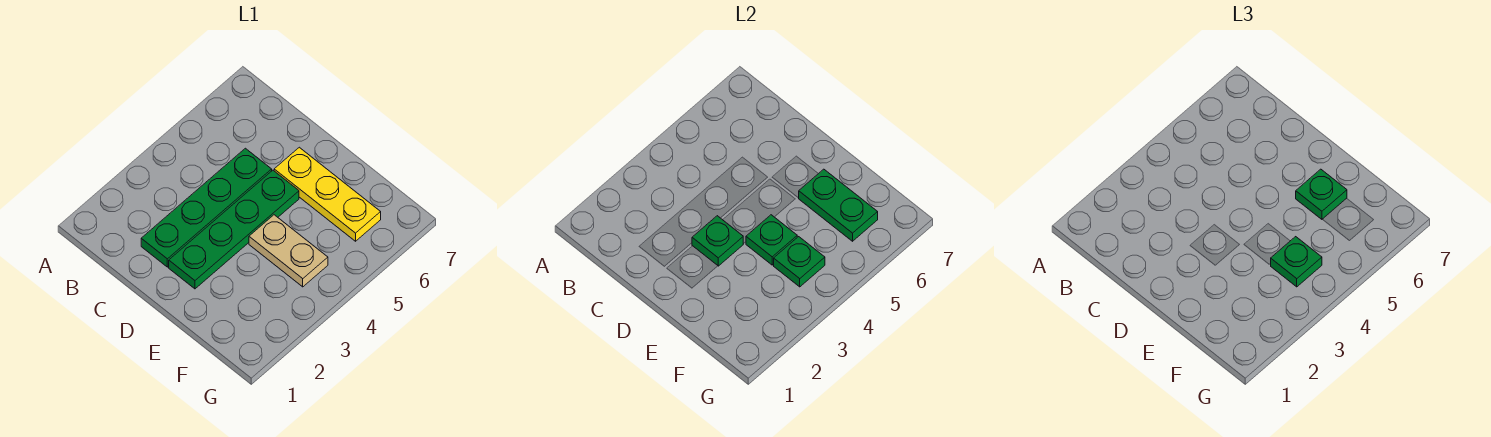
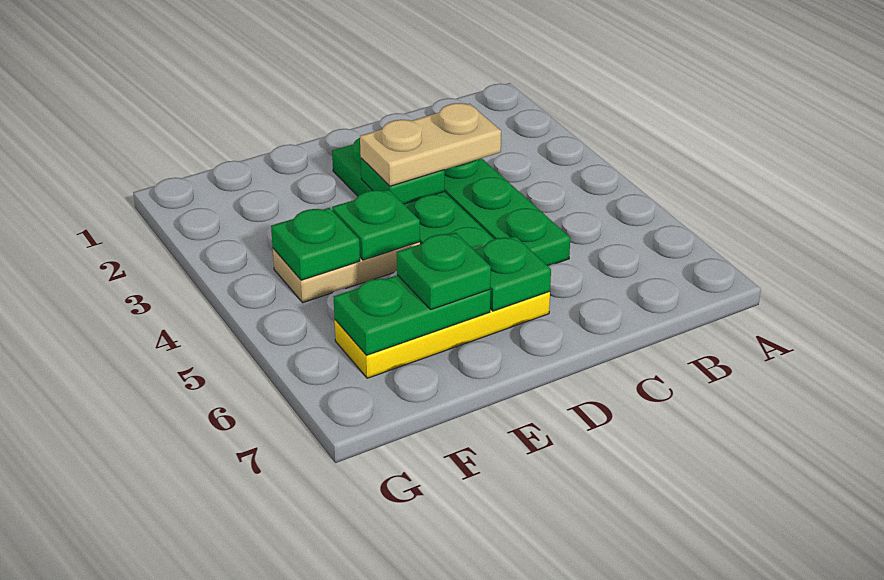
none -> tan plate C3:D3 level 3
green plate F4 level 3 -> green plate D6 level 2

